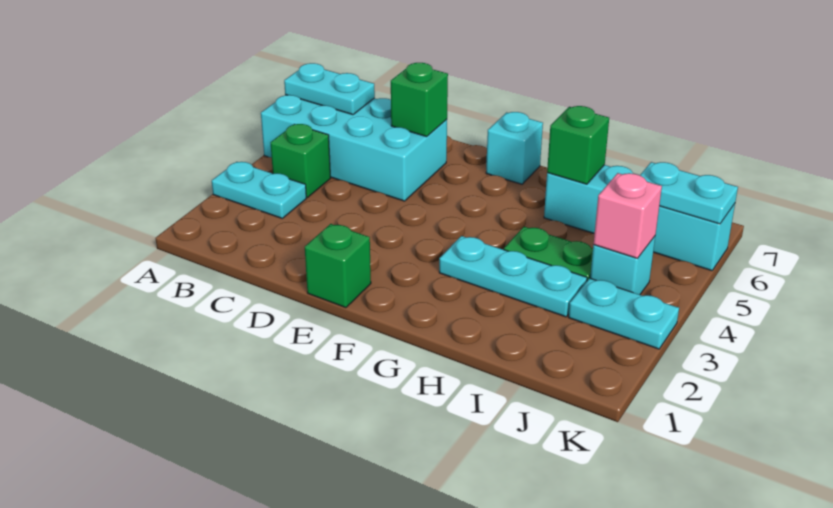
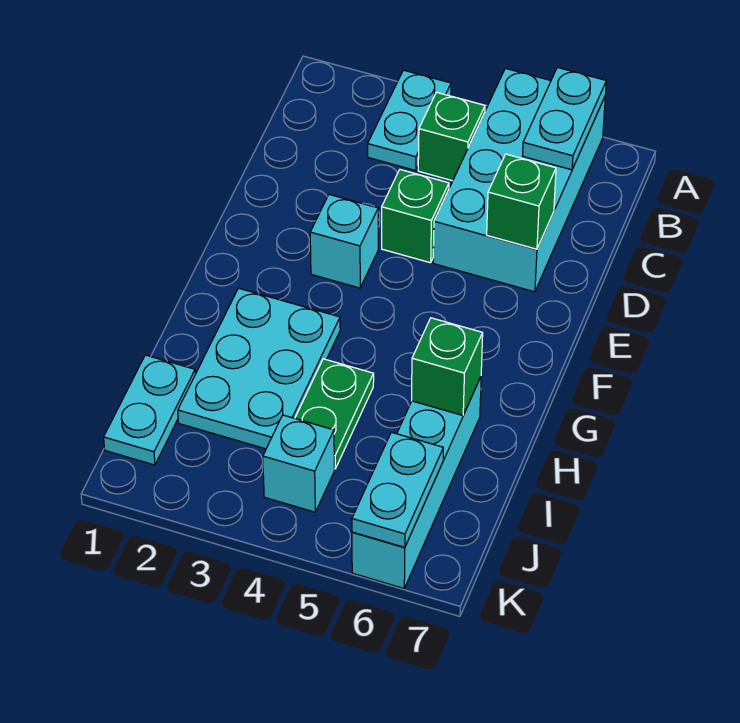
green brick E1 level 1 -> green brick D4 level 1
cyan brick F7 level 1 -> cyan brick E3 level 1
cyan plate G3:I3 level 1 -> cyan plate G2:I3 level 1
cyan plate J3:K3 level 1 -> cyan plate I1:J1 level 1
pink brick J4 level 2 -> none

